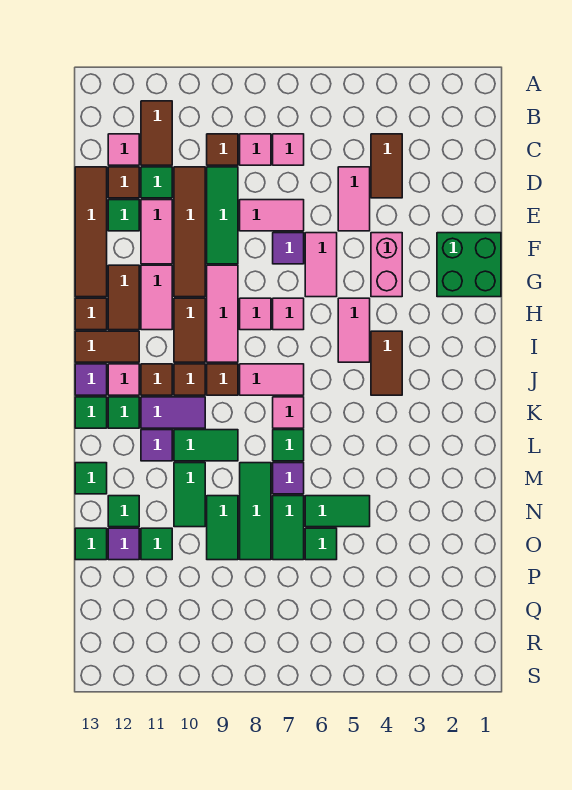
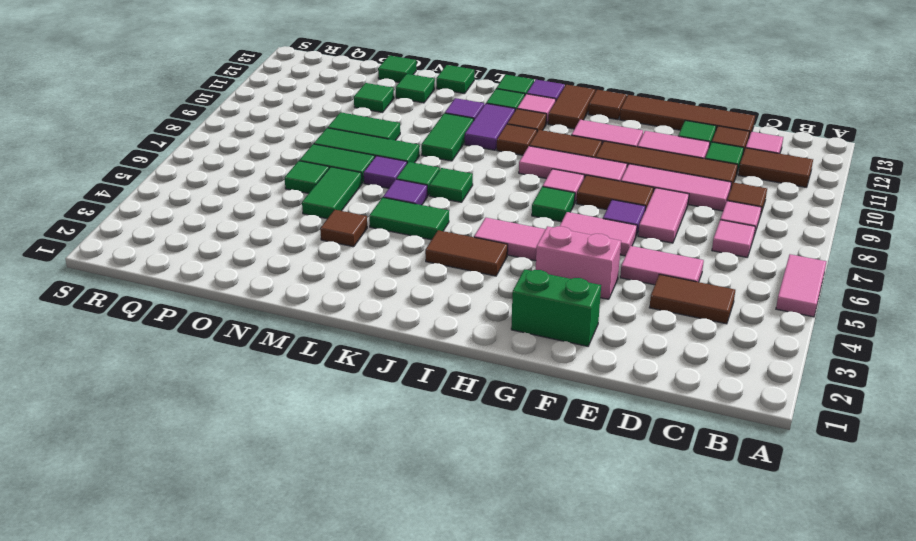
green tile D9:F9 level 1 -> pink tile D9:F9 level 1
green brick F1:G2 level 1 -> green brick F2:G2 level 1
brown tile G12:H12 level 1 -> brown tile F8:G8 level 1
pink tile H7 level 1 -> green tile H7 level 1
pink tile J7:J8 level 1 -> pink tile A5:A6 level 1
brown tile J9 level 1 -> brown tile M4 level 1
pink tile K7 level 1 -> green tile K7 level 1
green tile M10:N10 level 1 -> green tile K5:L5 level 1
purple tile O12 level 1 -> purple tile L6 level 1

